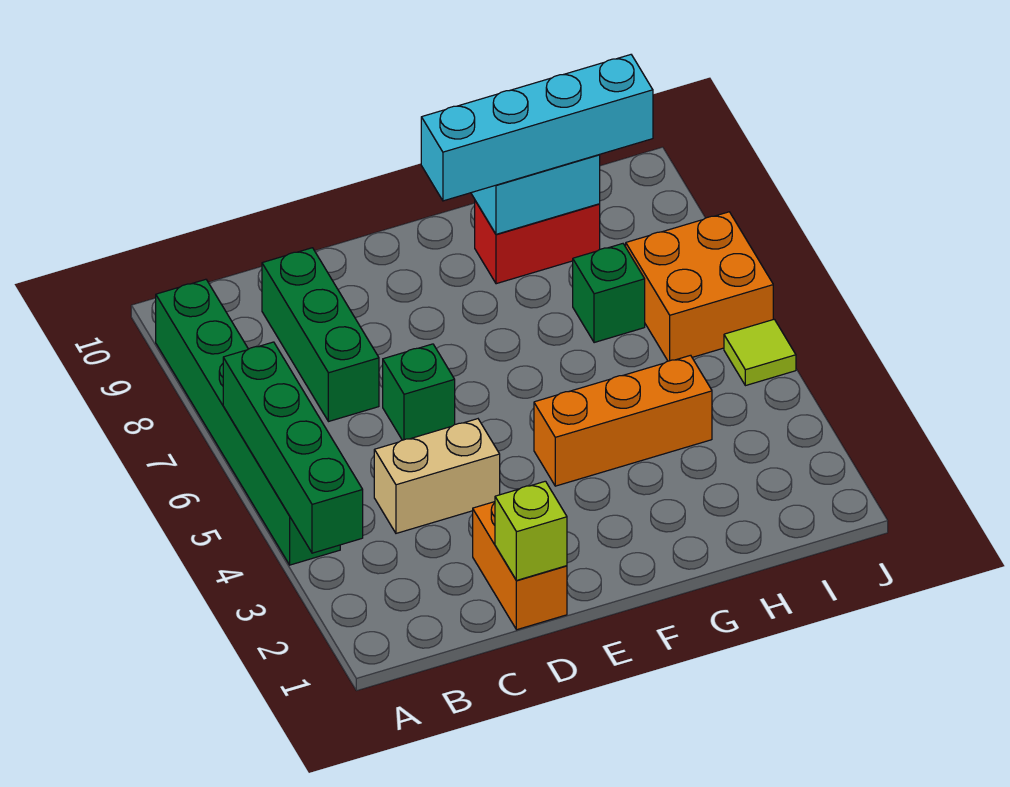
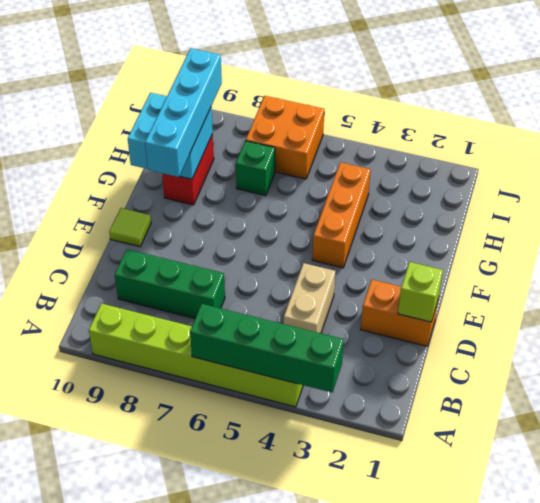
green brick A4:A9 level 1 -> lime brick A4:A9 level 1
green brick D6 level 1 -> none
lime tile J5 level 1 -> lime tile E10 level 1

